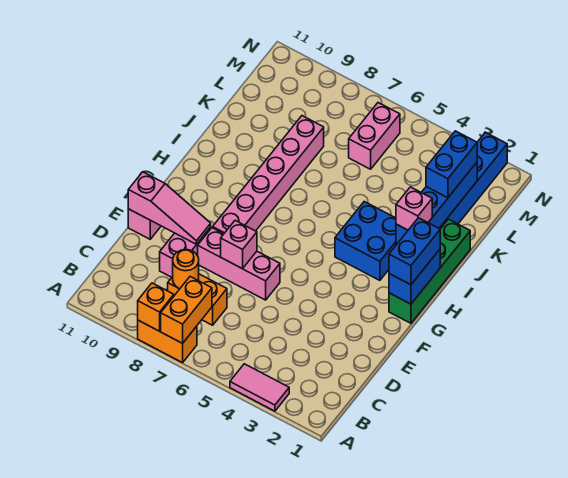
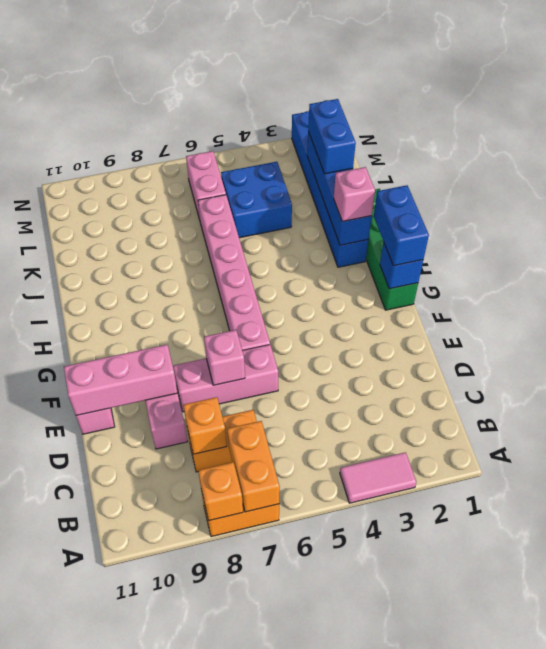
orange round brick C8 level 2 -> orange brick C8 level 2
pink slope E9:E11 level 2 top 11 -> pink brick E9:E11 level 2
pink brick F8:K8 level 1 -> pink brick F6:K6 level 1
blue brick G1:H1 level 2 -> blue brick G1 level 2
blue brick H3:I4 level 1 -> blue brick K4:L5 level 1

